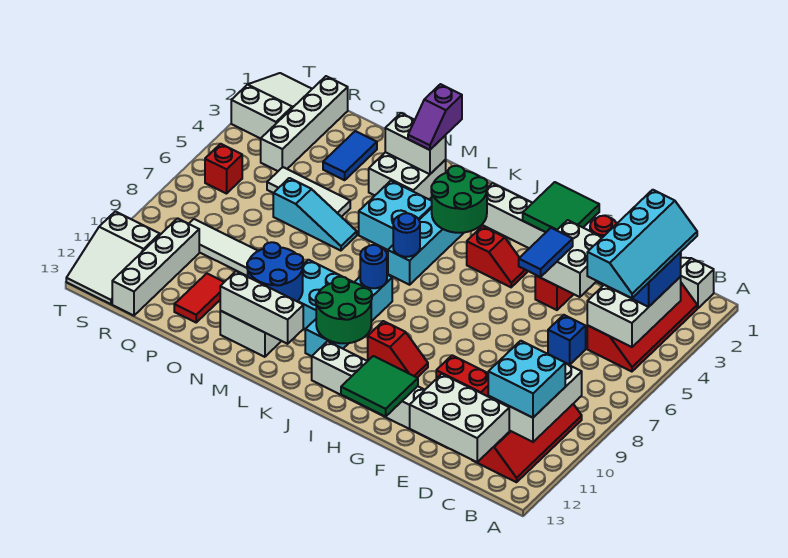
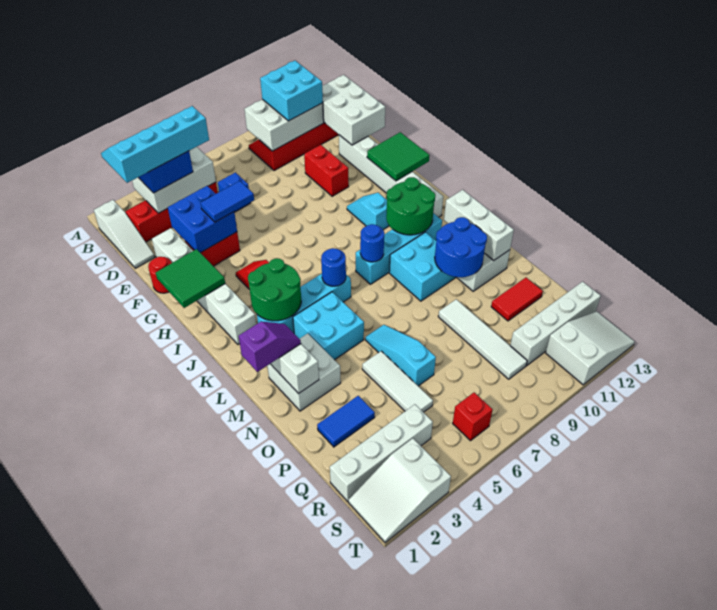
white brick E3:F4 level 2 -> blue brick E3:F4 level 2
red slope H10:I10 level 1 top I -> cyan slope H10:I10 level 1 top I

